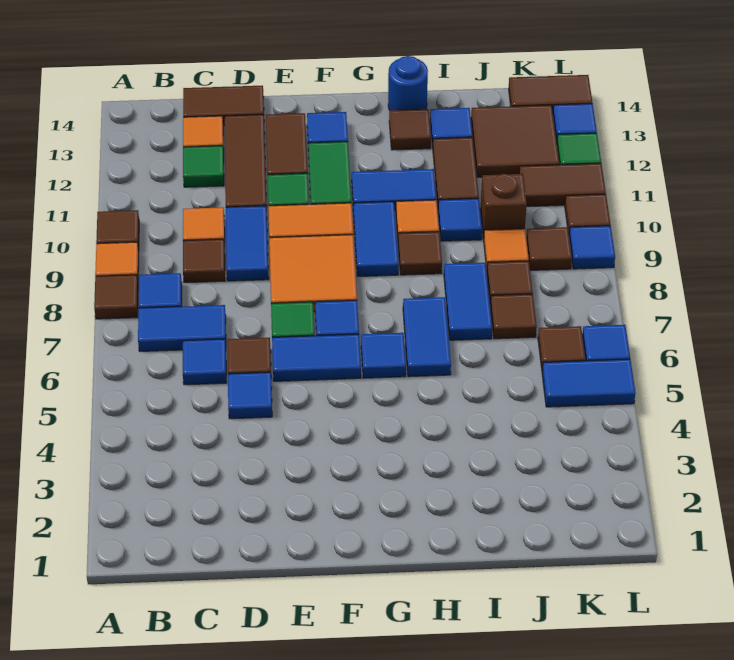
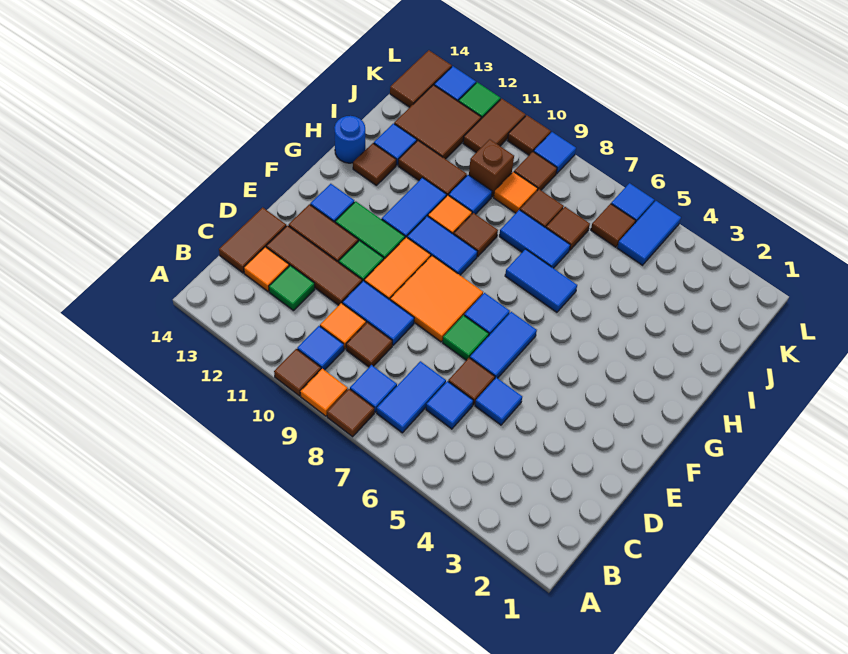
blue tile G6 level 1 -> blue tile B10 level 1

